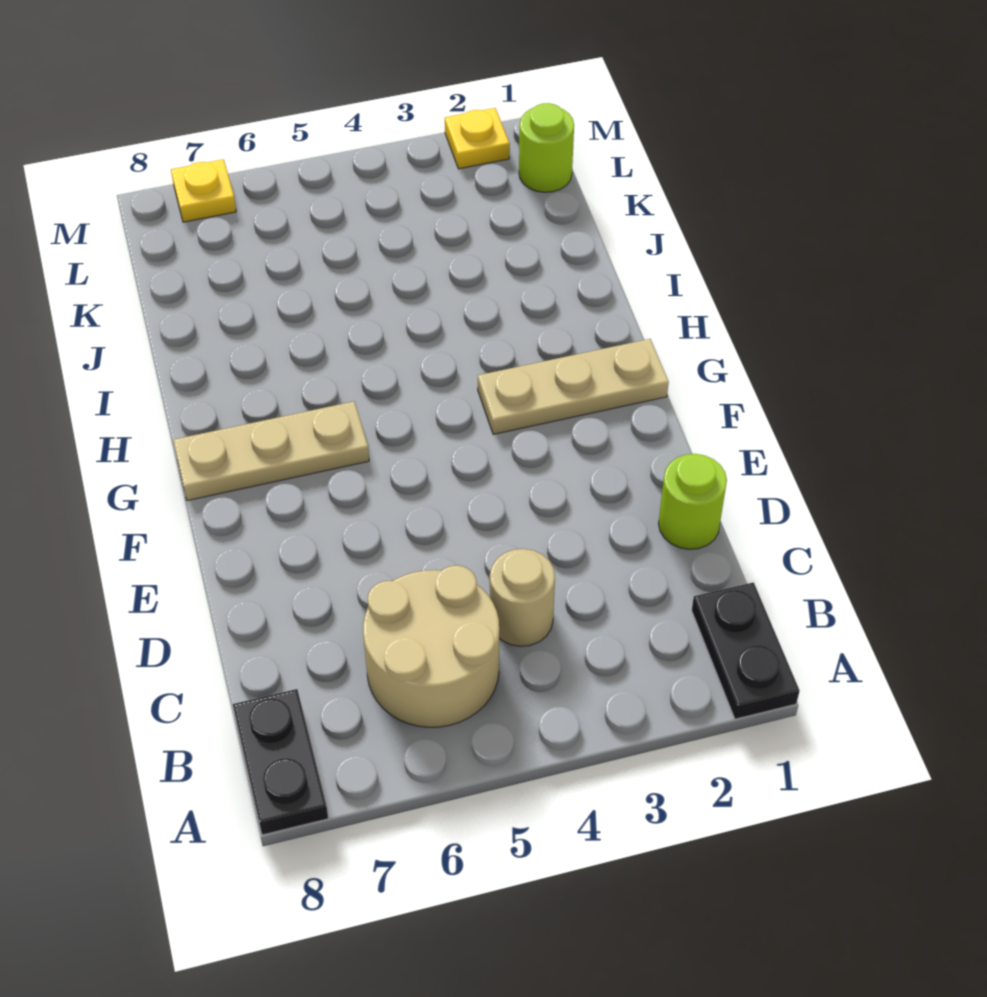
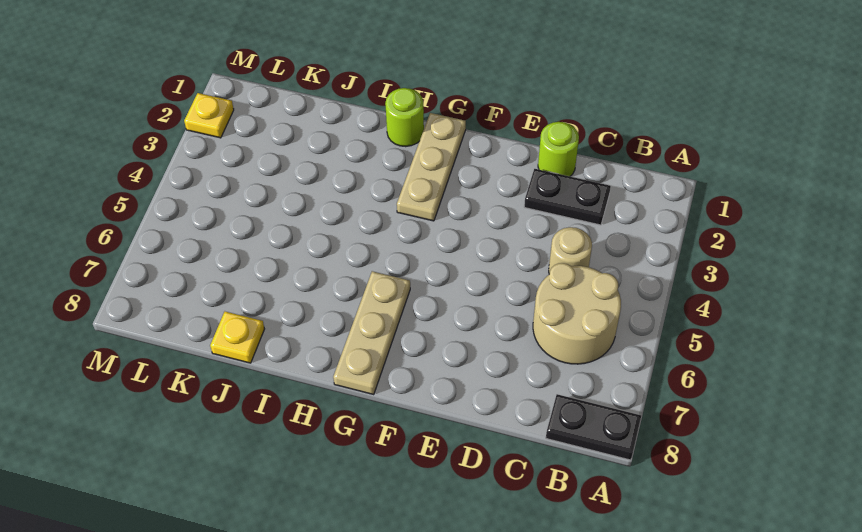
black plate A1:B1 level 1 -> black plate C2:D2 level 1
lime round brick L1 level 1 -> lime round brick H1 level 1
yellow plate M7 level 1 -> yellow plate J8 level 1

